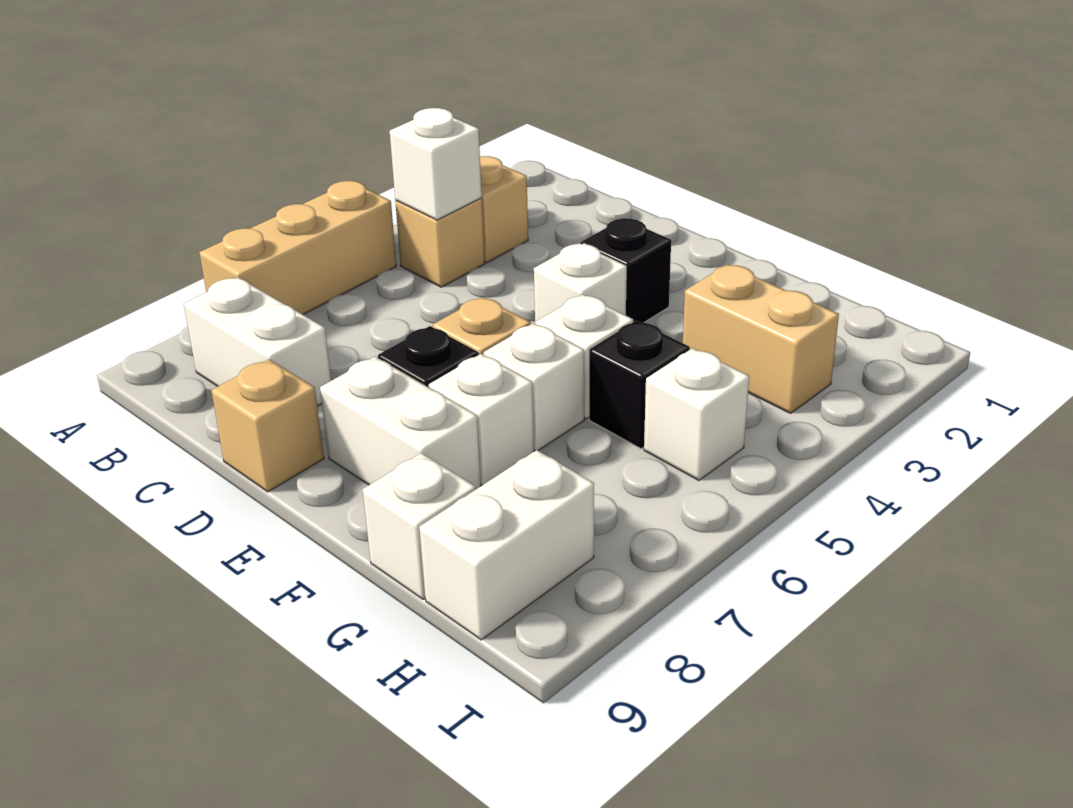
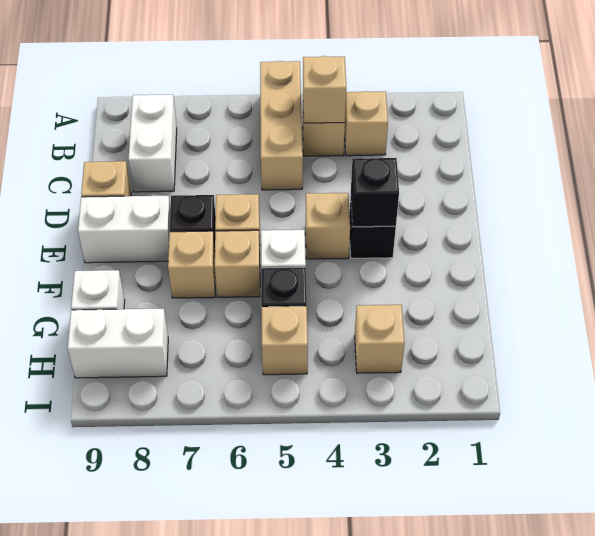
tan brick A5:A7 level 1 -> tan brick A5:C5 level 1
white brick B4 level 2 -> tan brick B4 level 2
none -> black brick E3 level 2
white brick E4 level 1 -> tan brick E4 level 1
white brick E8:F8 level 1 -> white brick E8:E9 level 1
white brick F6 level 1 -> tan brick F6 level 1
white brick F7 level 1 -> tan brick F7 level 1
tan brick G3:H3 level 1 -> tan brick H3 level 1
white brick H5 level 1 -> tan brick H5 level 1

